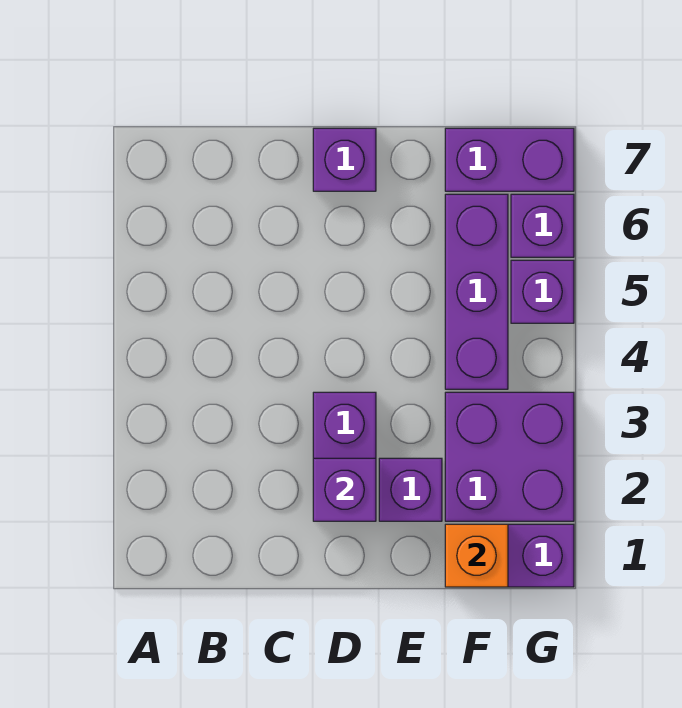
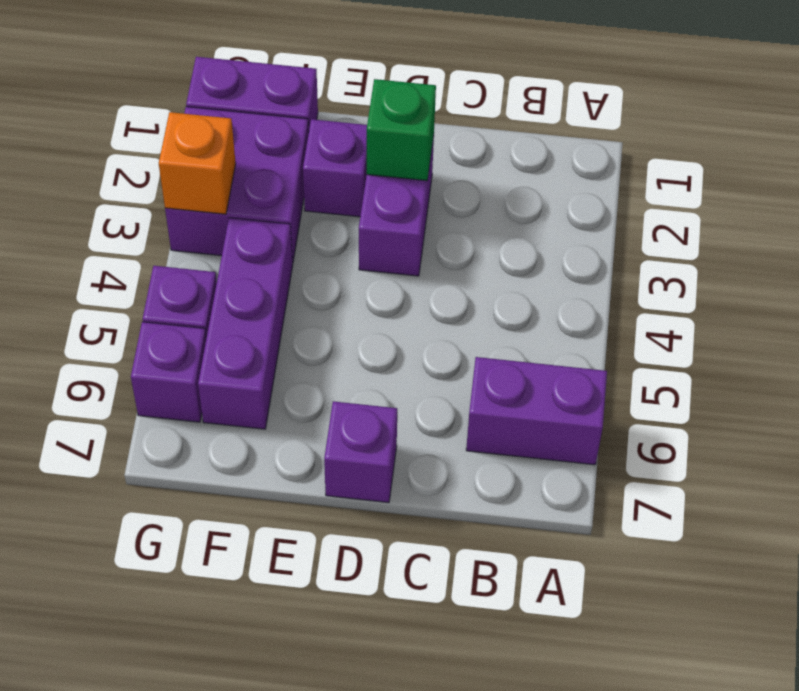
purple brick D2 level 2 -> green brick D2 level 2
orange brick F1 level 2 -> orange brick G3 level 2
purple brick F7:G7 level 1 -> purple brick A6:B6 level 1

